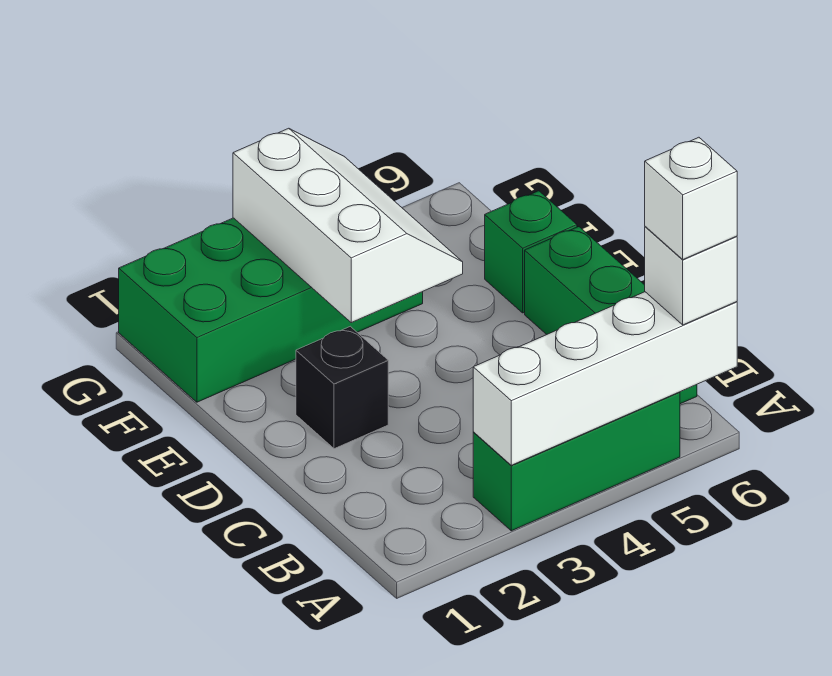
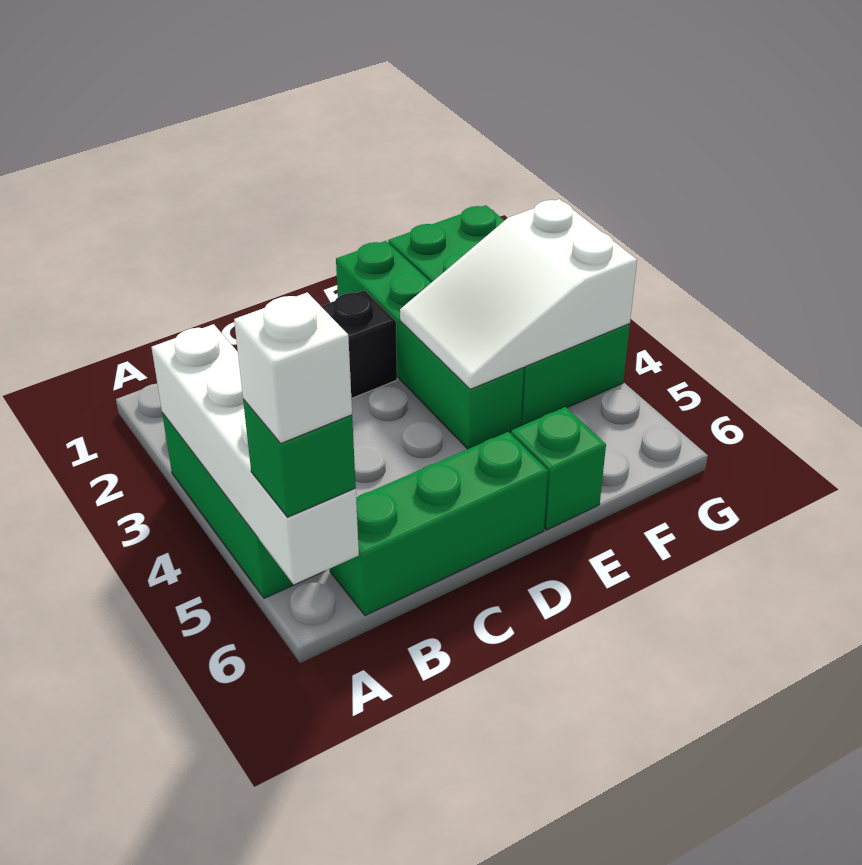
white brick A6 level 3 -> green brick A6 level 3
none -> green brick E1:E4 level 1
white slope E3:G4 level 2 top 3 -> white slope E3:G4 level 2 top G

